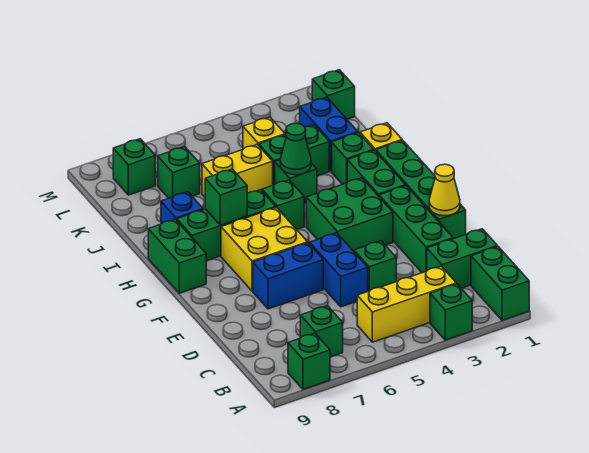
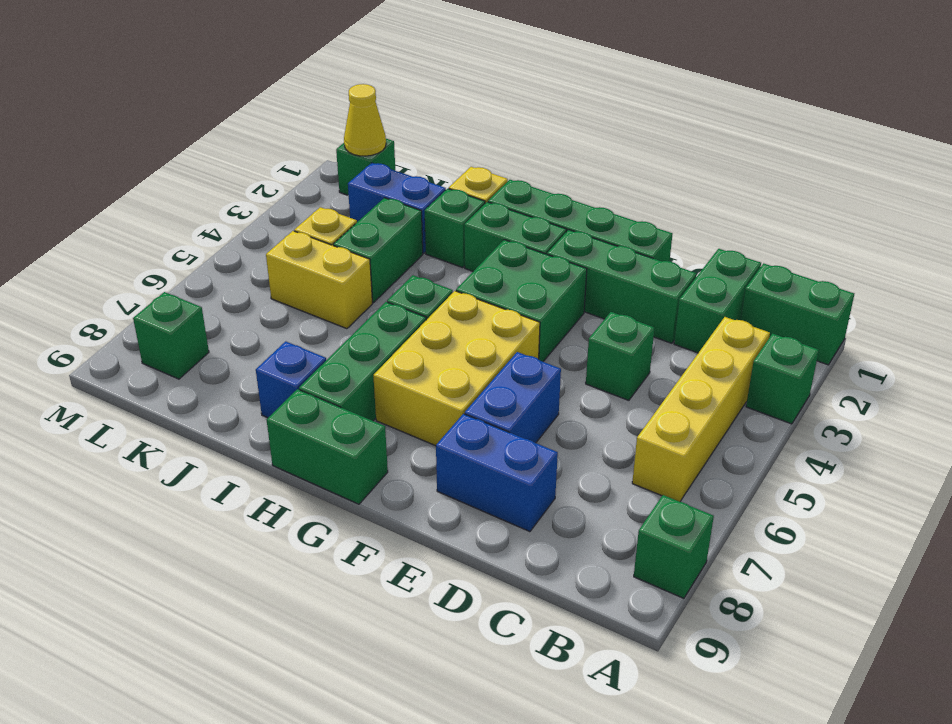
yellow brick B3:B5 level 1 -> yellow brick B3:B6 level 1
green brick B7 level 1 -> none
blue brick D5:E5 level 1 -> blue brick D8:E8 level 1
yellow cone E1 level 2 -> yellow cone L1 level 2
yellow brick F6:G7 level 1 -> yellow brick F5:G7 level 1
green brick H7 level 2 -> none
green brick I4 level 1 -> none
green cone I4 level 2 -> none
yellow brick J5:J6 level 1 -> yellow brick J5:K5 level 1
green brick K7 level 1 -> none

